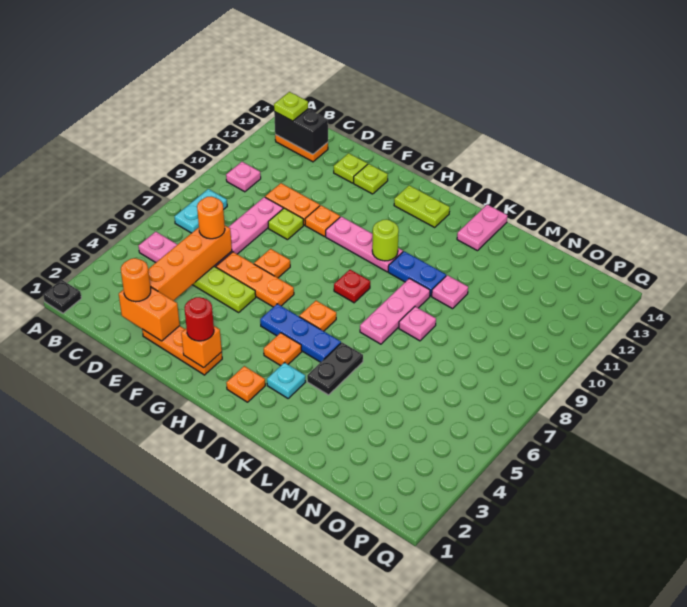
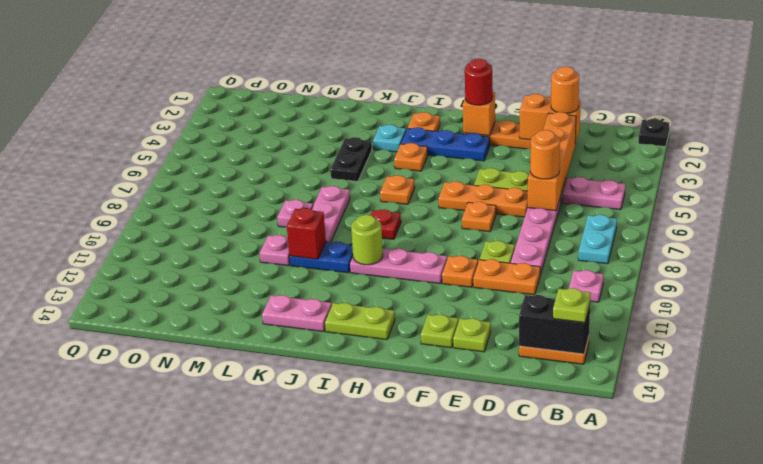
blue plate H5:J5 level 1 -> blue plate G3:I3 level 1
none -> red brick K10 level 2
pink plate K13:K14 level 1 -> pink plate J13:K13 level 1

